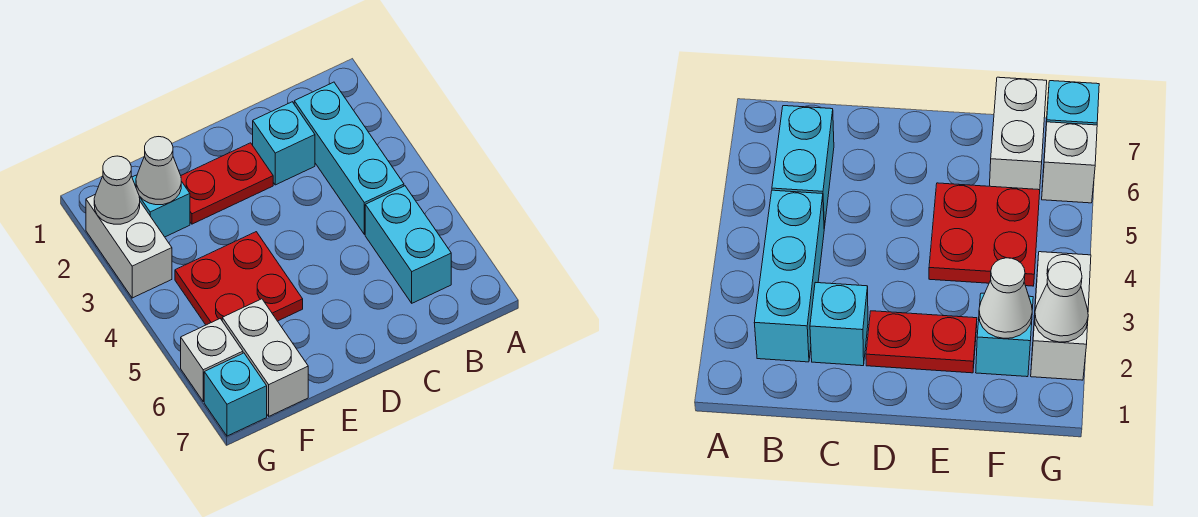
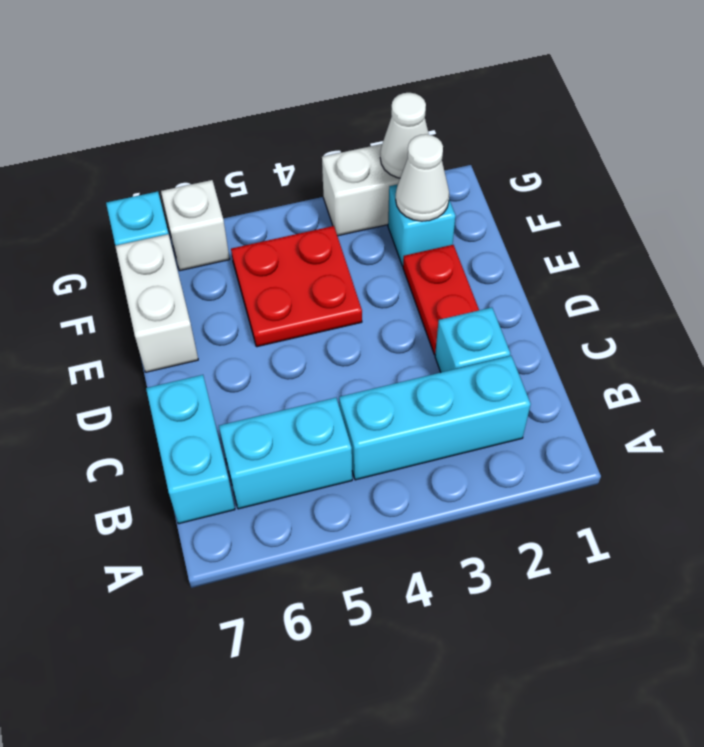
none -> cyan brick B7:C7 level 1
white brick F6:F7 level 1 -> white brick E7:F7 level 1

